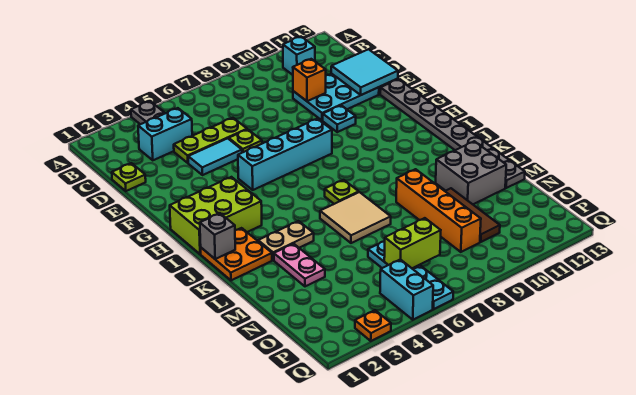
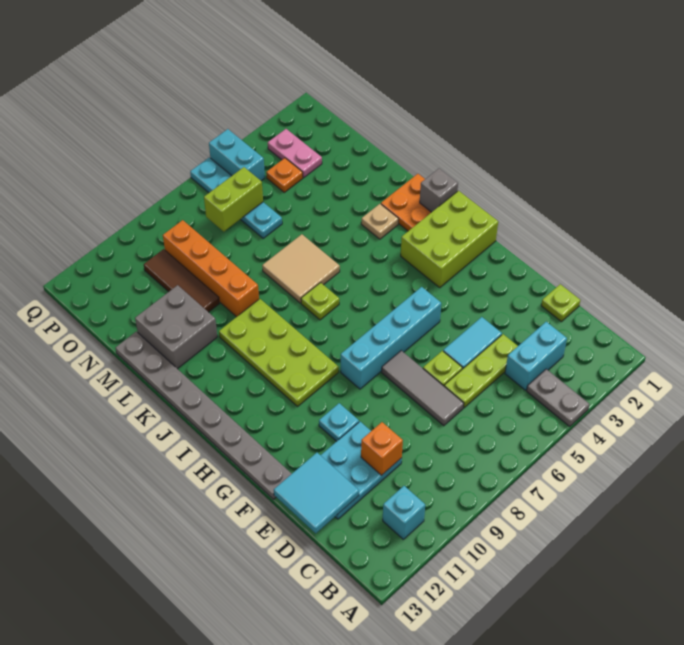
none -> grey tile D7:F7 level 1
none -> lime plate H9:K10 level 1
tan plate K3:K4 level 1 -> tan plate K3 level 1
pink plate L3:M3 level 1 -> pink plate O3:P3 level 1
orange plate Q3 level 1 -> orange plate O4 level 1

